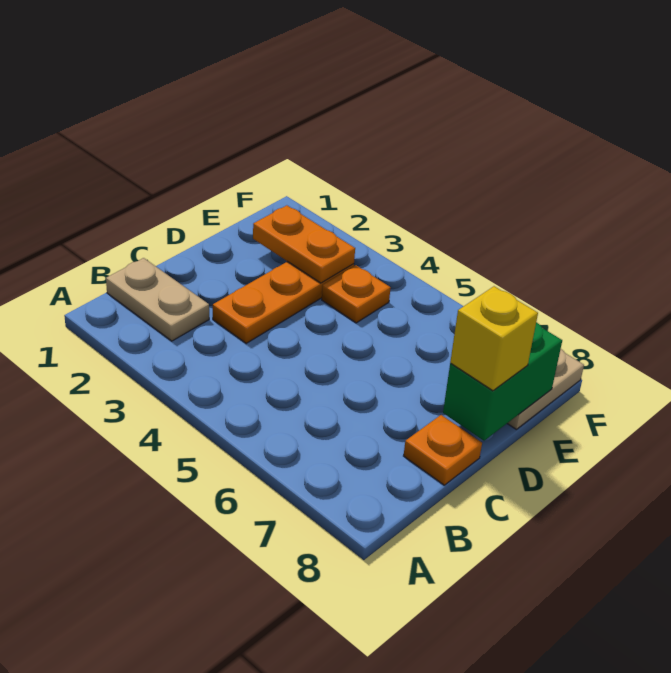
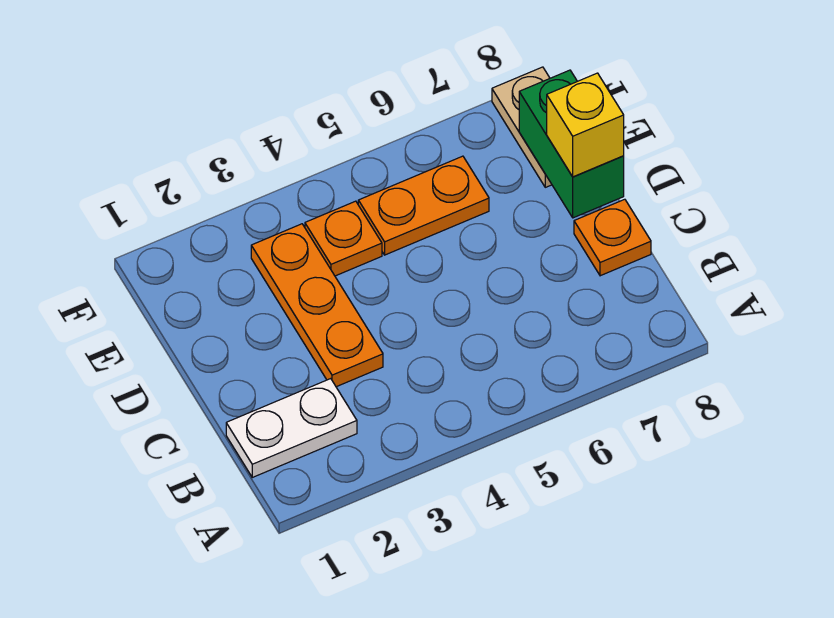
tan plate B1:B2 level 1 -> white plate B1:B2 level 1
orange plate E2:E3 level 2 -> orange plate E5:E6 level 1

